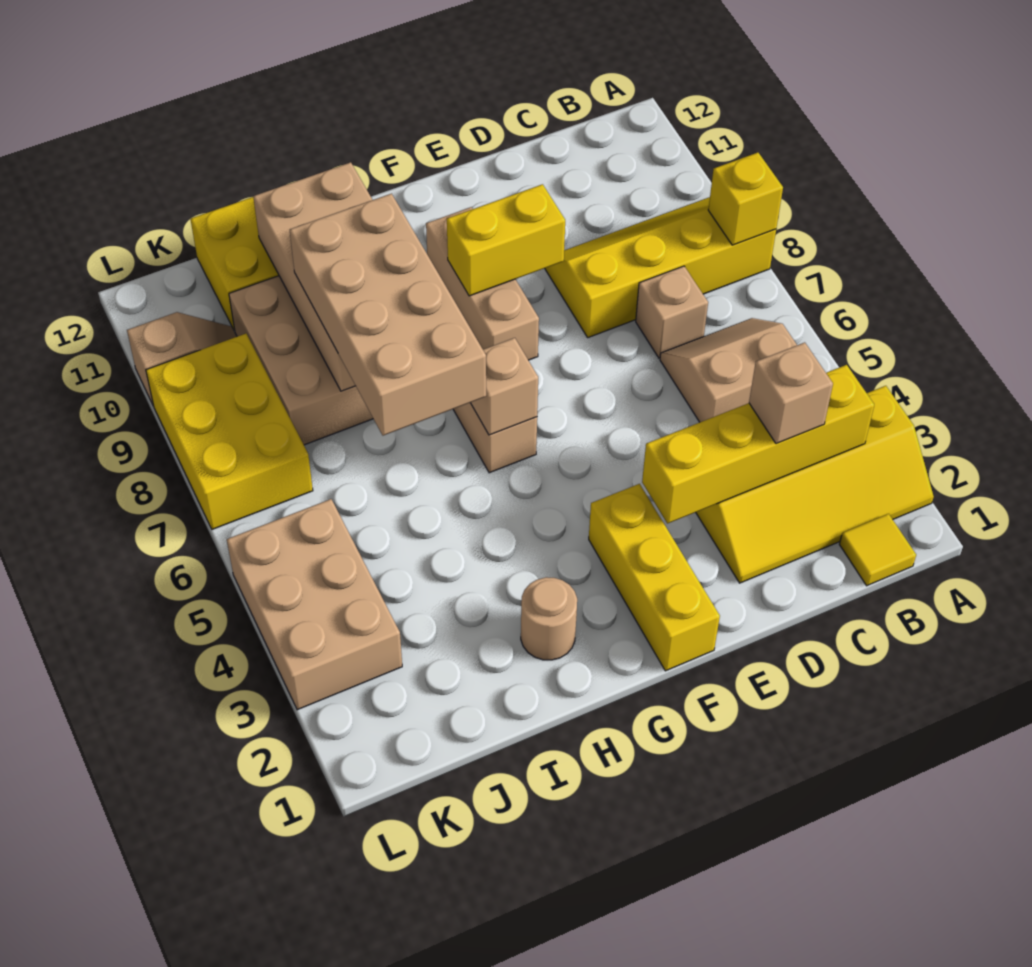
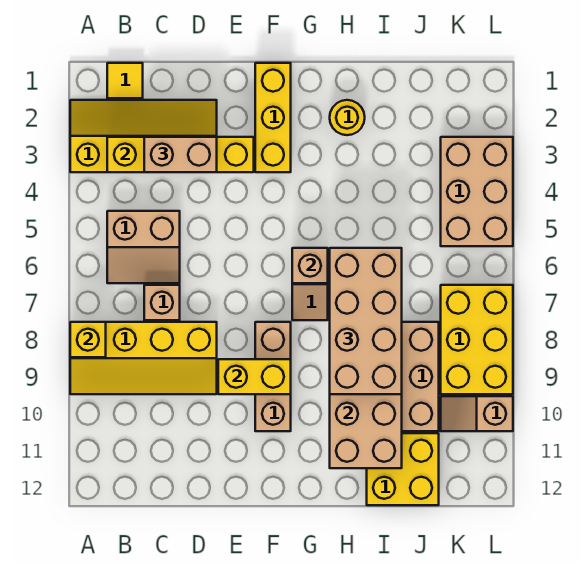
tan brick C3 level 3 -> tan brick C3:D3 level 3
tan round brick H2 level 1 -> yellow round brick H2 level 1

